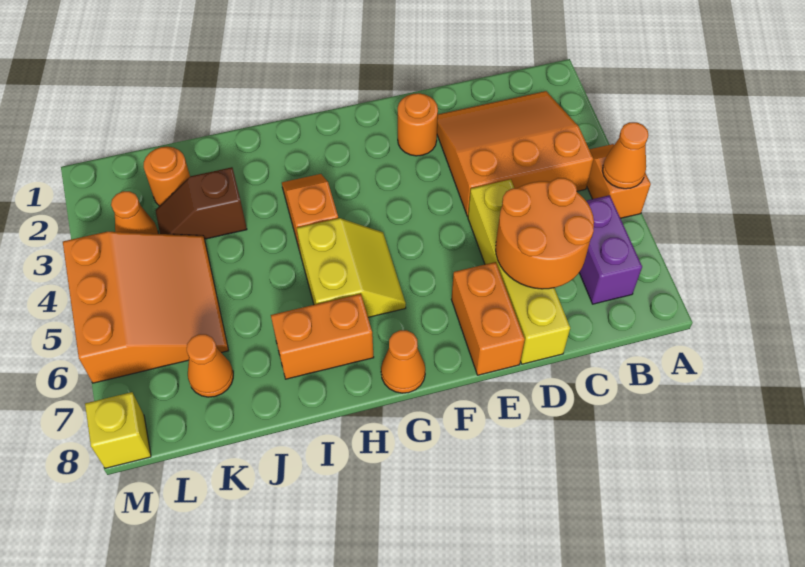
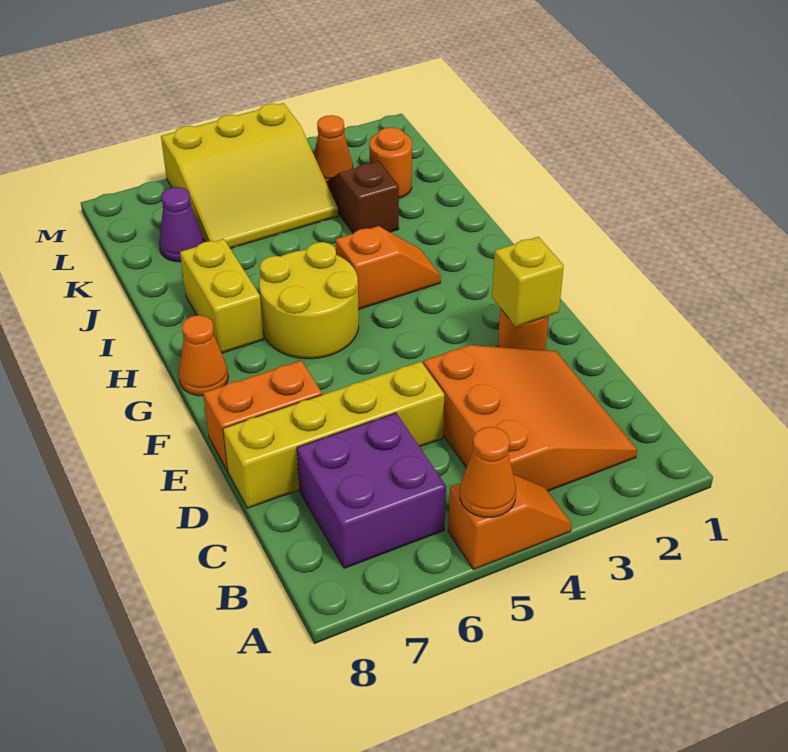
purple brick B6:B7 level 1 -> purple brick B6:C7 level 1
orange round brick C6:D7 level 2 -> none
yellow slope G5:H6 level 1 top H -> yellow round brick G5:H6 level 1
orange brick H7:I7 level 1 -> yellow brick H7:I7 level 1
orange slope K4:M6 level 1 top M -> yellow slope K4:M6 level 1 top M
orange cone K7 level 1 -> purple cone K7 level 1
yellow brick M8 level 1 -> yellow brick E2 level 2

